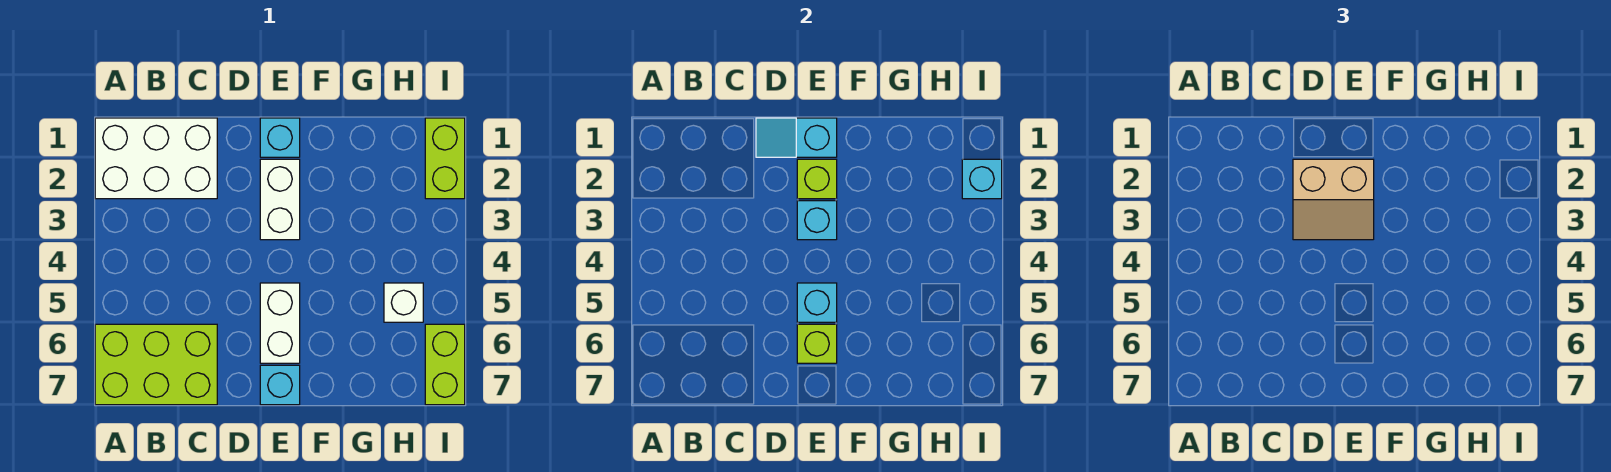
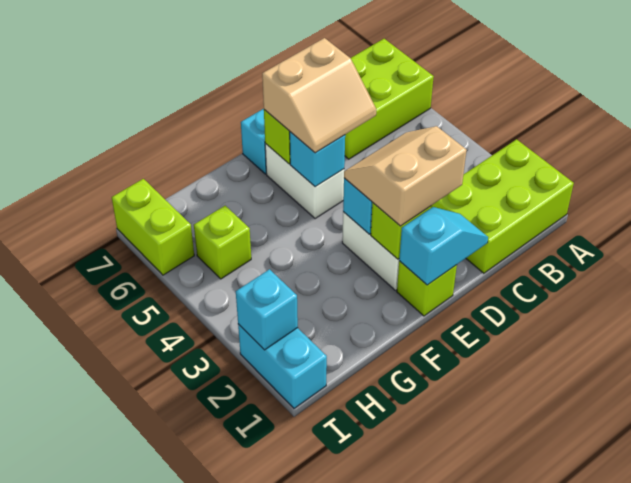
white brick A1:C2 level 1 -> lime brick A1:C2 level 1
none -> tan slope D5:E6 level 3 top 6
cyan brick E1 level 1 -> lime brick E1 level 1
white brick H5 level 1 -> lime brick H5 level 1
lime brick I1:I2 level 1 -> cyan brick I1:I2 level 1

